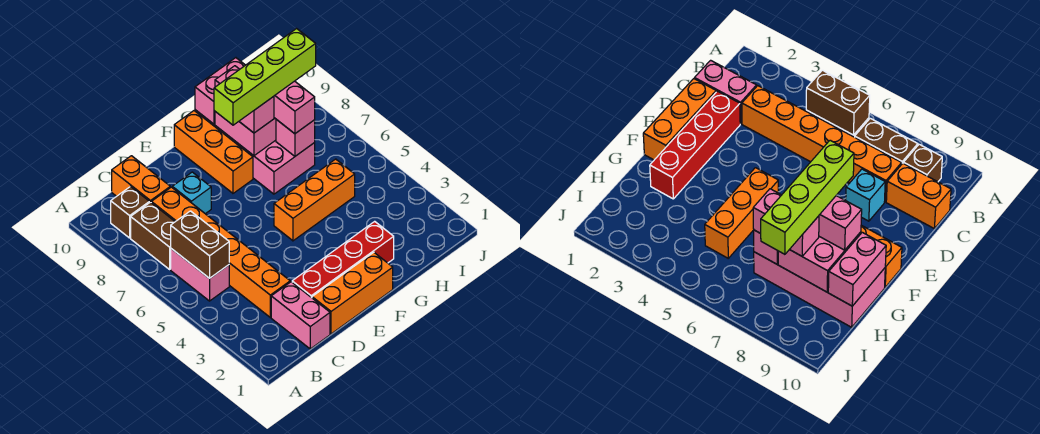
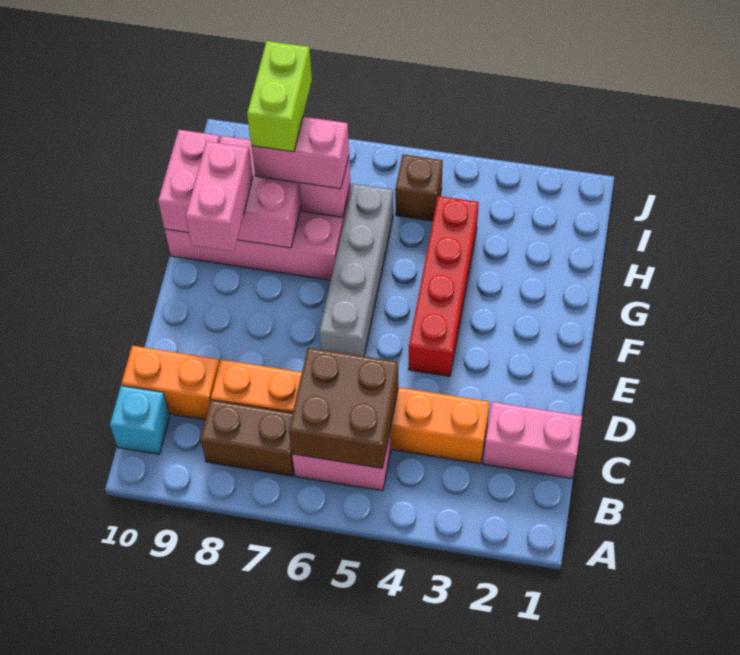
brown brick B5:B6 level 2 -> brown brick B5:C6 level 2
brown brick B9 level 1 -> brown brick I5 level 1
orange brick D1:F1 level 1 -> none
red brick D2:G2 level 1 -> red brick E4:H4 level 1
cyan brick D8 level 1 -> cyan brick B10 level 1
none -> grey brick E6:H6 level 1
orange brick F5:H5 level 1 -> none
orange brick F8:F10 level 1 -> none
lime brick F8:I8 level 4 -> lime brick H8:I8 level 4
pink brick G8:G9 level 3 -> pink brick F9:G9 level 3

